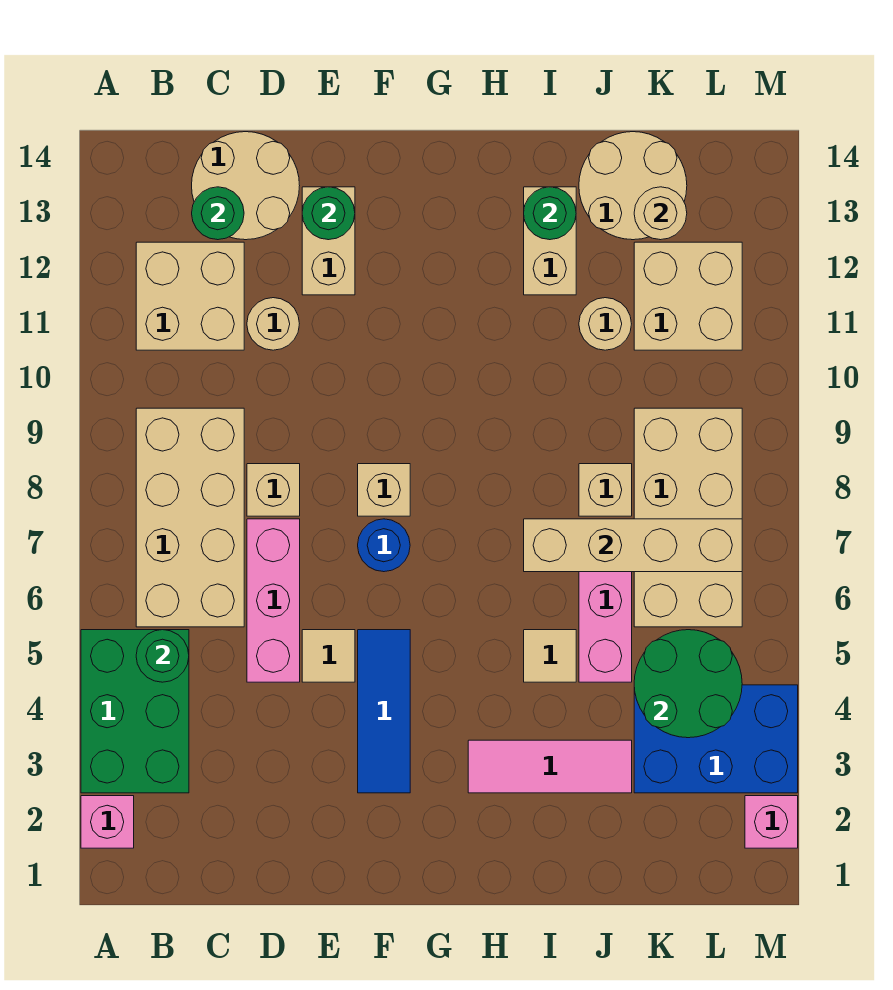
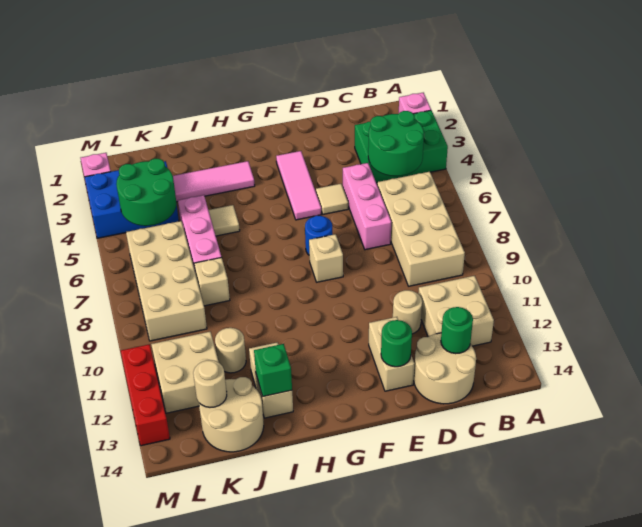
green brick A3:B5 level 1 -> green brick A3:C4 level 1
green round brick B5 level 2 -> green round brick B4:C5 level 2
tan brick D8 level 1 -> none
blue tile F3:F5 level 1 -> pink tile F3:F5 level 1
tan brick I7:L7 level 2 -> none
green round brick I13 level 2 -> green brick I13 level 2
none -> red brick M11:M13 level 1

